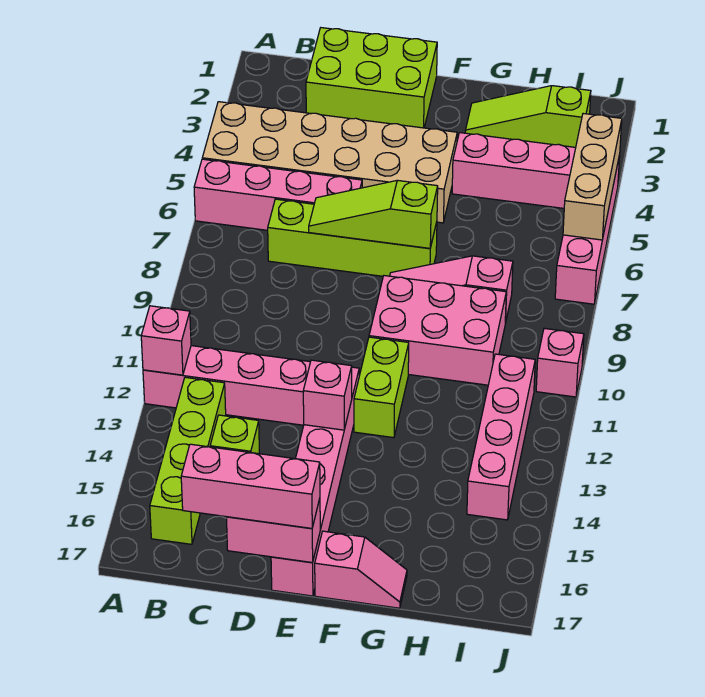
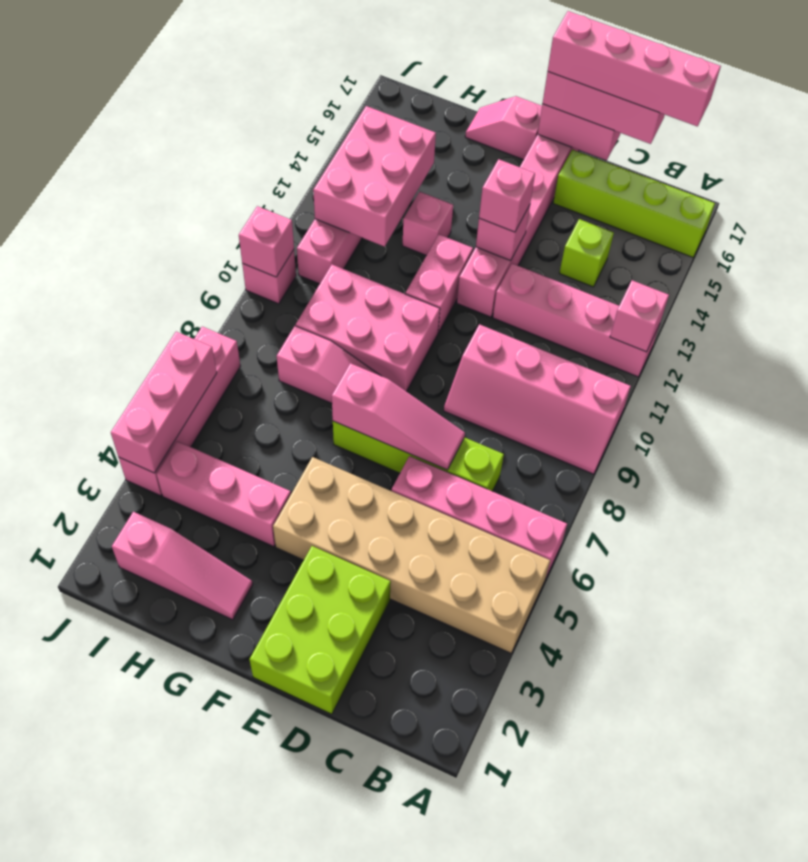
none -> pink slope A9:D10 level 1 top 10
lime brick B13:B16 level 1 -> lime brick A16:D16 level 1
none -> pink brick B17:E17 level 4
lime brick C1:E2 level 1 -> lime brick D1:E3 level 1
lime slope D7:F7 level 2 top F -> pink slope D7:F7 level 2 top F
none -> pink brick E13 level 3
lime brick F11:F12 level 1 -> pink brick F11:F12 level 1
lime slope G2:I2 level 1 top I -> pink slope G2:I2 level 1 top I
none -> pink brick G13 level 1
none -> pink brick H12:I14 level 2
tan brick J4:J6 level 2 -> pink brick J4:J6 level 2
none -> pink brick J10 level 2

